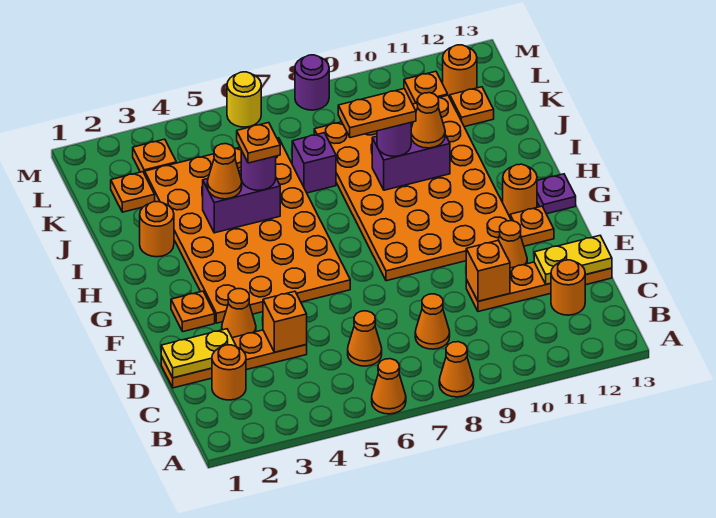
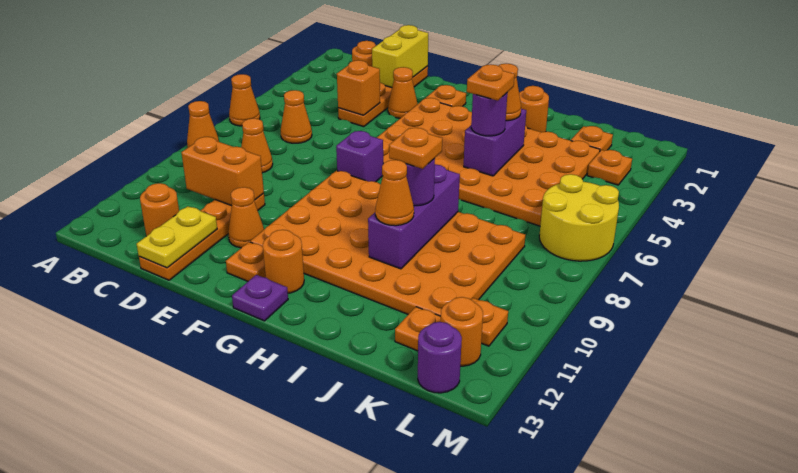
yellow plate D1:D2 level 2 -> yellow brick D1:D2 level 2
orange brick D10 level 2 -> orange brick C10:D10 level 2
orange plate I8:I9 level 4 -> orange plate I9 level 4
purple brick I9:I10 level 2 -> purple brick I8:I10 level 2
purple brick J7 level 1 -> purple brick F7 level 1
yellow round brick M6 level 1 -> yellow round brick L6:M7 level 1
purple round brick M8 level 1 -> purple round brick L13 level 1

